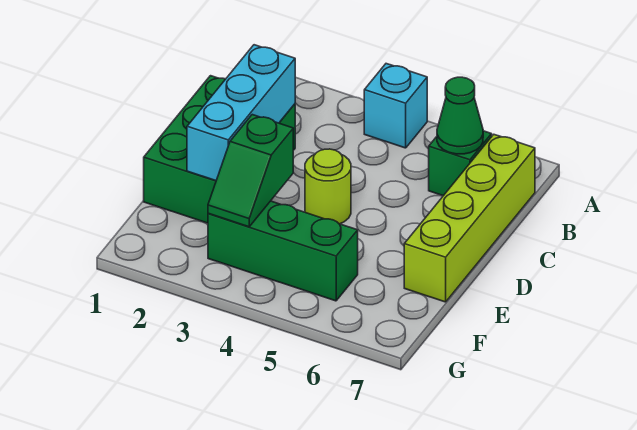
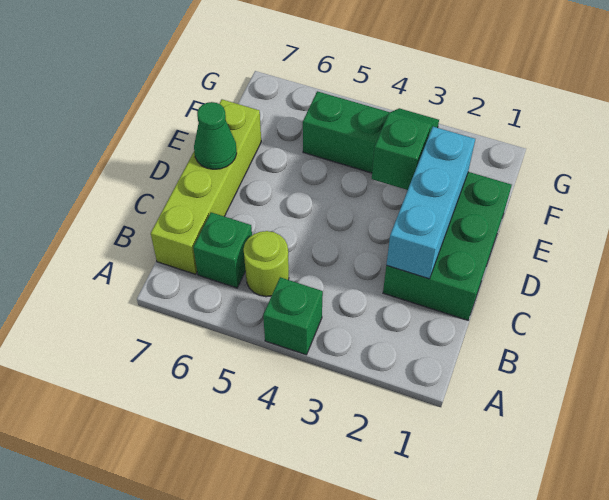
cyan brick A4 level 1 -> green brick A4 level 1
green cone B6 level 2 -> green cone D7 level 2
lime round brick D4 level 1 -> lime round brick B5 level 1

